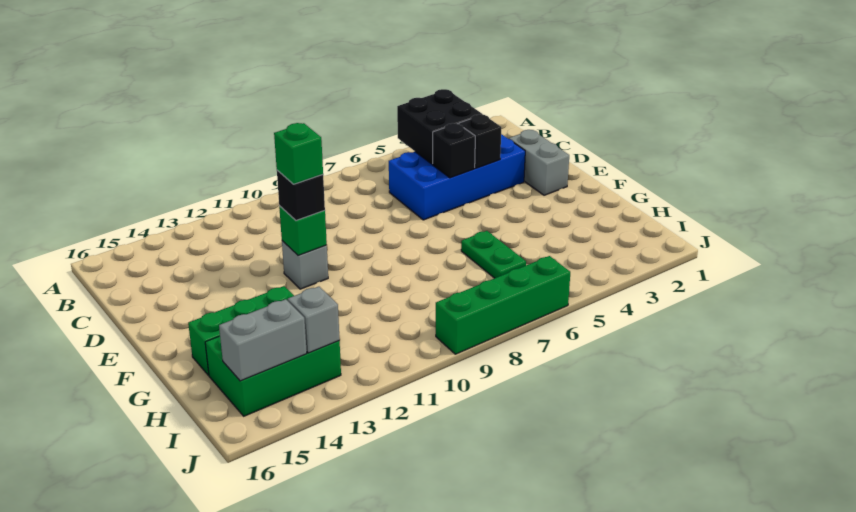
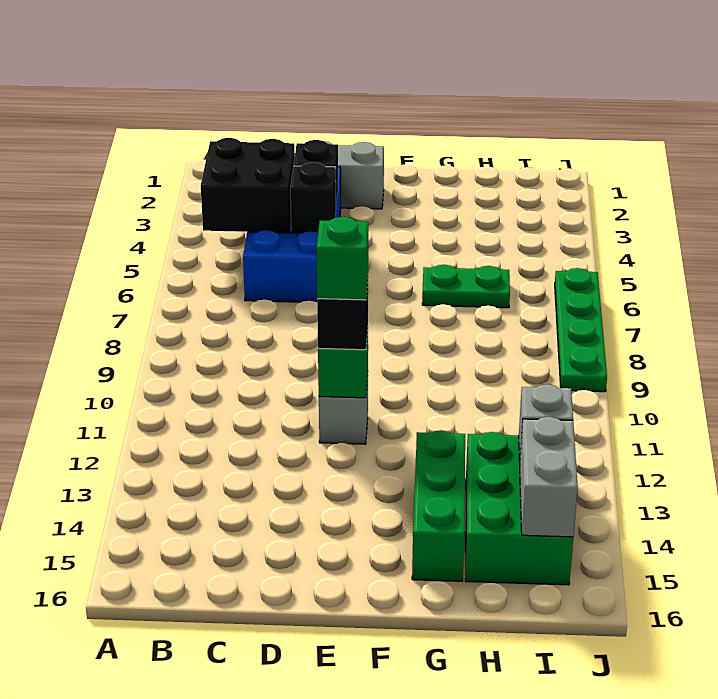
green brick J6:J9 level 1 -> green plate J6:J9 level 1

